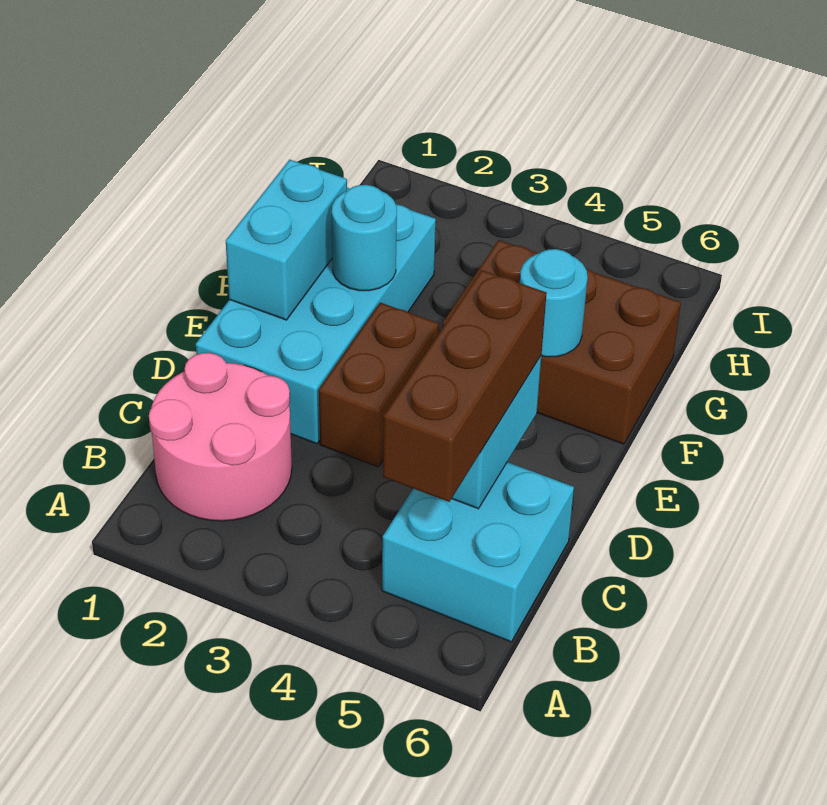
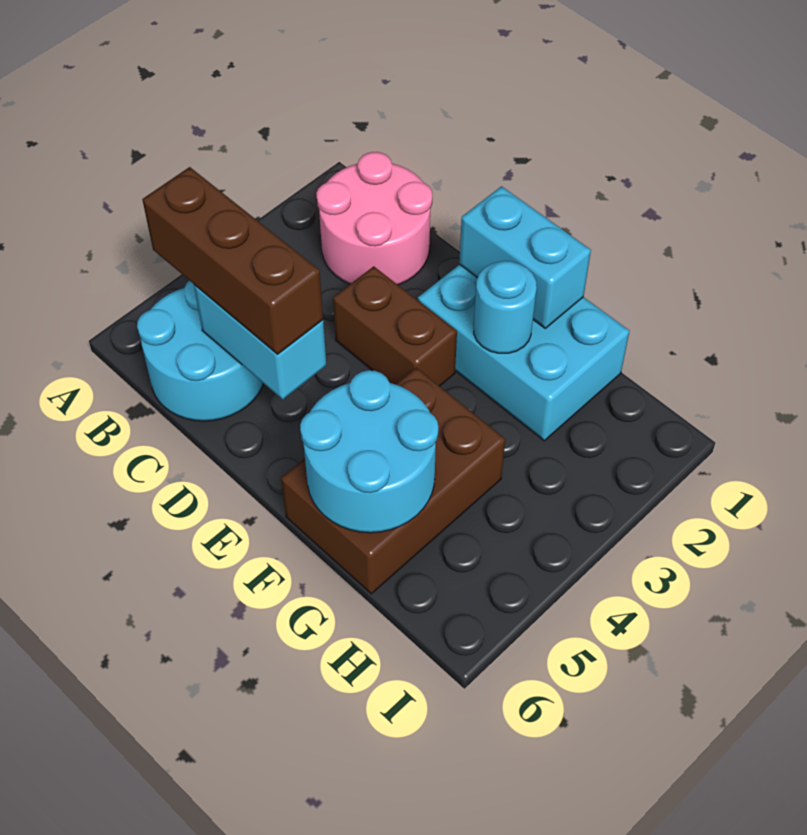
cyan brick B5:C6 level 1 -> cyan round brick B5:C6 level 1
cyan brick D1:G2 level 1 -> cyan brick E1:G2 level 1
cyan round brick F5 level 2 -> cyan round brick F5:G6 level 2

